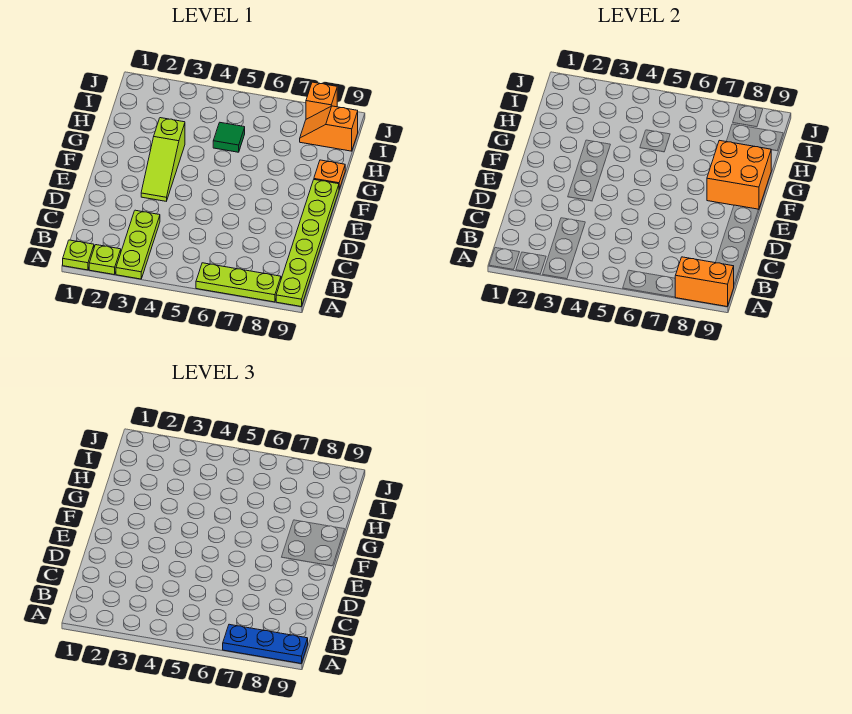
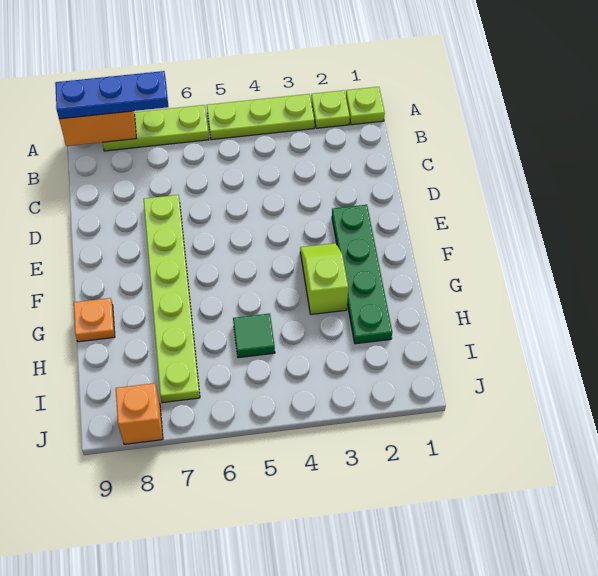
lime plate A3:C3 level 1 -> lime plate A3:A5 level 1
lime plate A9:F9 level 1 -> lime plate D7:I7 level 1
none -> green plate E2:H2 level 1
lime slope E3:G3 level 1 top G -> lime slope F3:G3 level 1 top G
orange brick F8:G9 level 2 -> none
orange slope I8:I9 level 1 top 9 -> none

